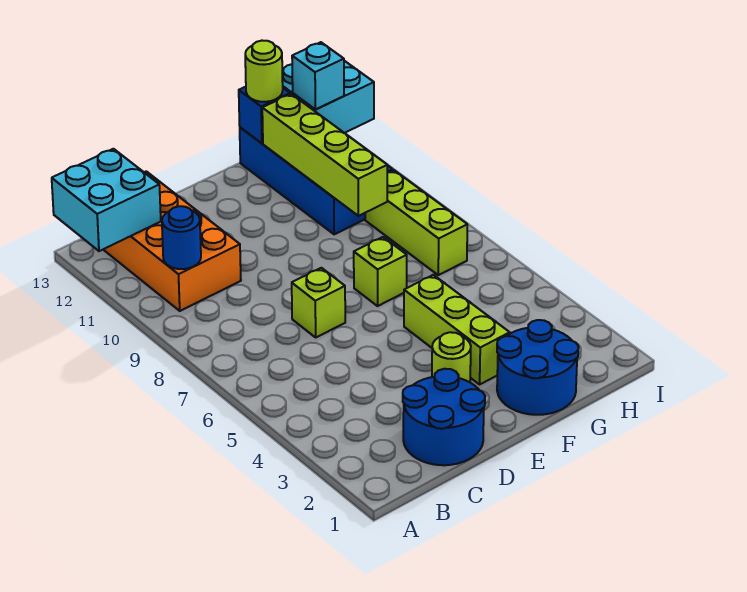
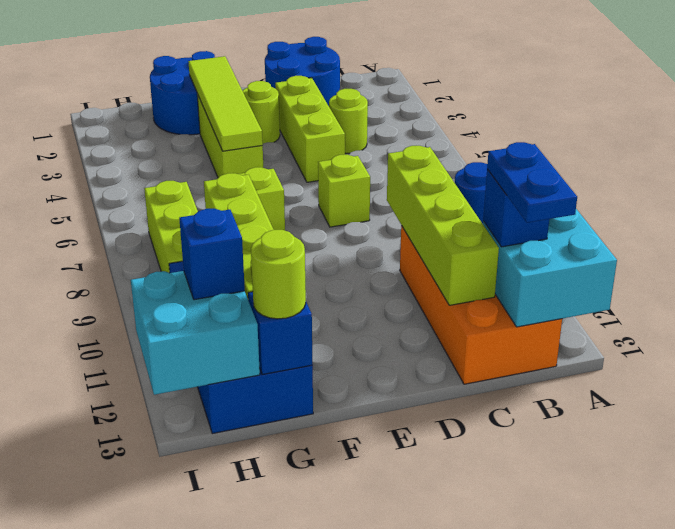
none -> blue brick B12 level 3
none -> blue plate B12:B13 level 4
none -> lime round brick C4 level 1
none -> lime brick C9:C12 level 2
none -> lime brick D3:D5 level 1
none -> lime tile F2:F5 level 2
cyan brick H12 level 3 -> blue brick H12 level 3

